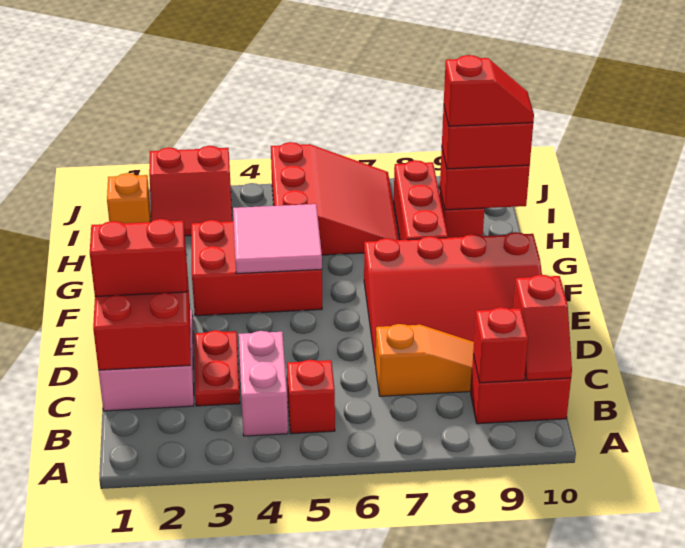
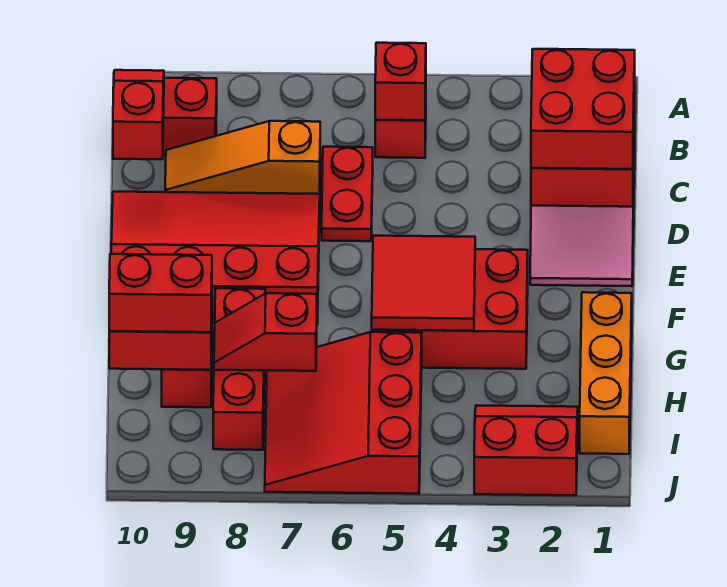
pink brick B4:C4 level 1 -> none
red brick B9 level 2 -> red brick B5 level 2
red plate C3:D3 level 1 -> red plate C6:D6 level 1
red brick D1:D2 level 3 -> red brick C1:D2 level 3
pink tile F4:G5 level 2 -> red tile F4:G5 level 2
red slope H9:H10 level 4 top 9 -> red slope H7:H8 level 2 top 7
orange brick I1 level 1 -> orange brick G1:I1 level 1

